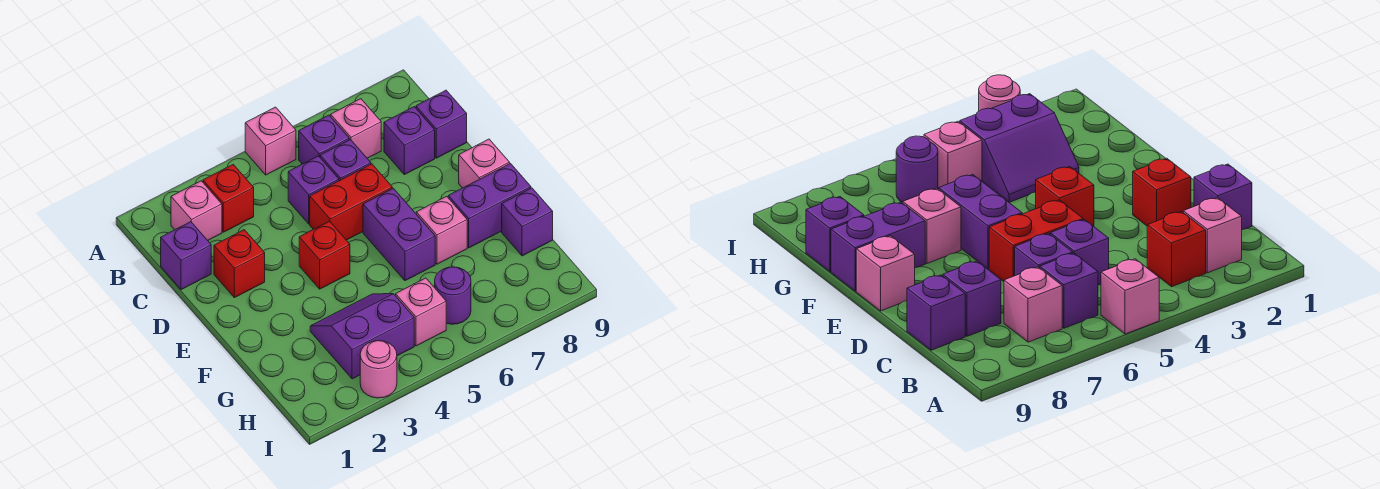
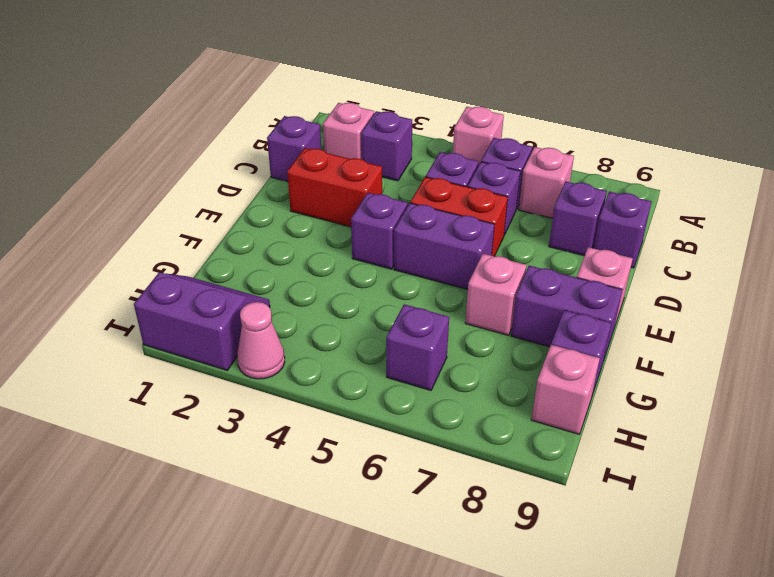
red brick B3 level 1 -> purple brick B3 level 1
red brick D2 level 1 -> red brick D2:D3 level 1
red brick E4 level 1 -> purple brick E4 level 1
purple brick E6:F6 level 1 -> purple brick E5:E6 level 1
purple slope G3:H4 level 1 top H -> purple slope H1:I2 level 1 top I
pink brick H5 level 1 -> pink brick H9 level 1
purple round brick H6 level 1 -> purple brick H6 level 1
pink round brick I3 level 1 -> pink cone I3 level 1

